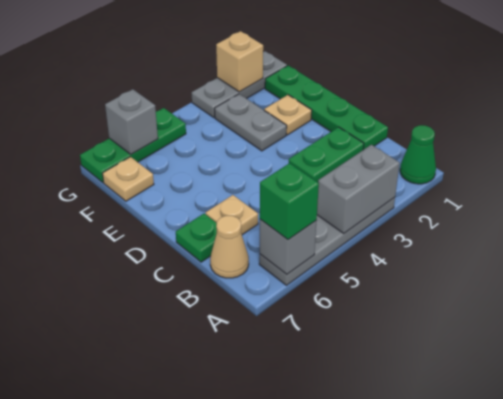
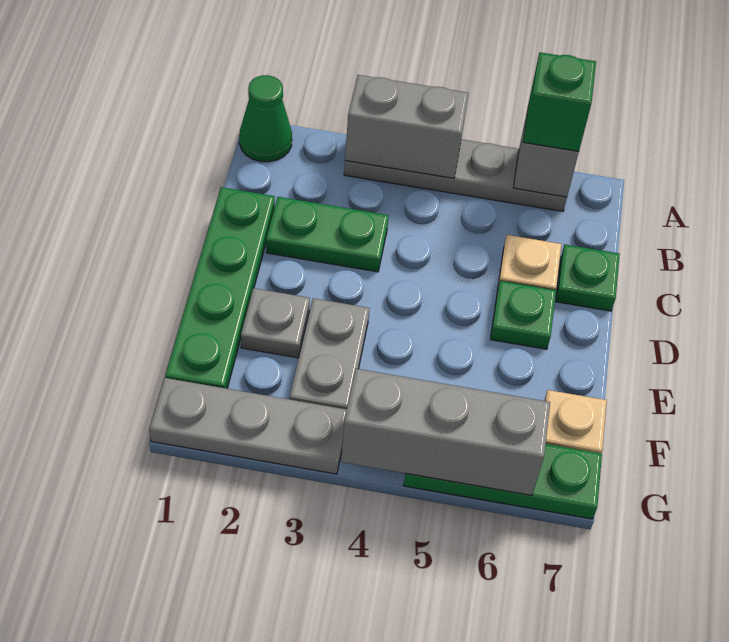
tan cone B7 level 1 -> none
none -> green plate D6 level 1
tan plate E2 level 1 -> grey plate E2 level 1
tan brick G2 level 2 -> none
grey brick G6 level 2 -> grey brick G4:G6 level 2

